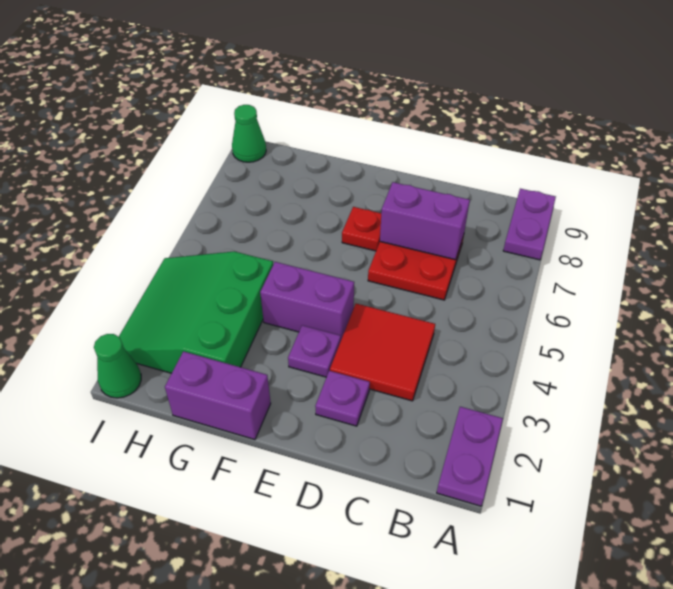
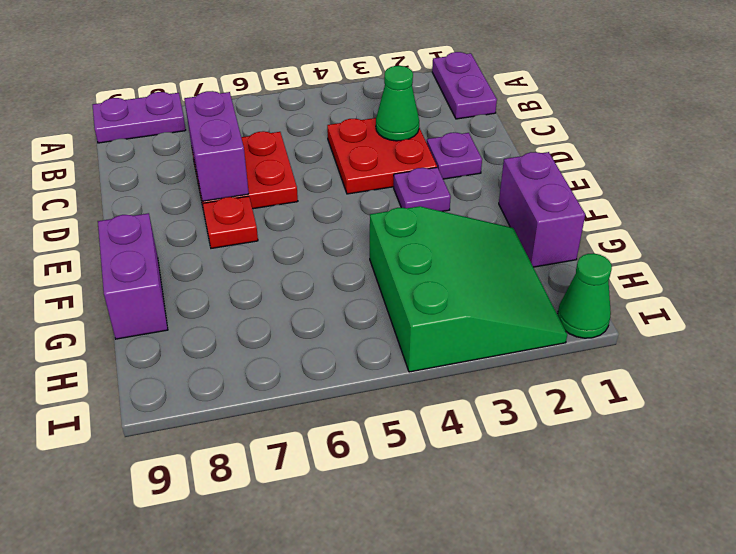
purple plate A1:A2 level 1 -> purple plate A1:B1 level 1
red tile C3:D4 level 1 -> red plate C3:D4 level 1
purple brick E4:F4 level 1 -> purple brick F9:G9 level 1
green slope G2:I4 level 1 top G -> green slope G2:I4 level 1 top 4
green cone I9 level 1 -> green cone C3 level 2

